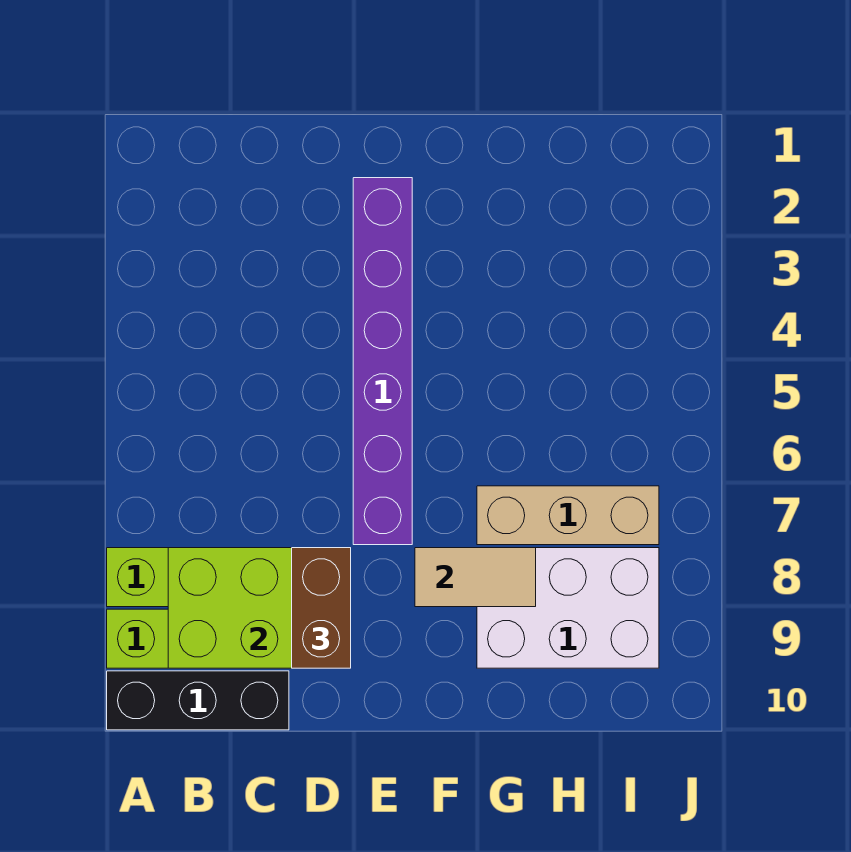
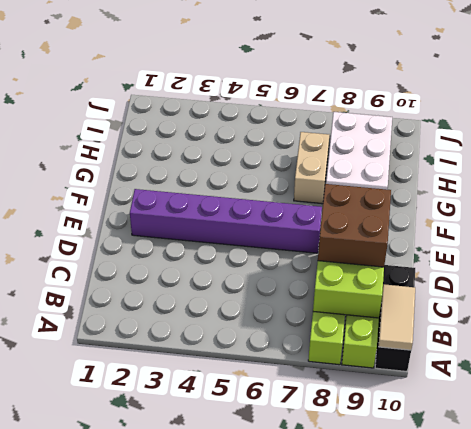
brown brick D8:D9 level 3 -> brown brick C8:D9 level 3
tan tile F8:G8 level 2 -> tan tile A10:B10 level 2
tan brick G7:I7 level 1 -> tan brick G7:H7 level 1

